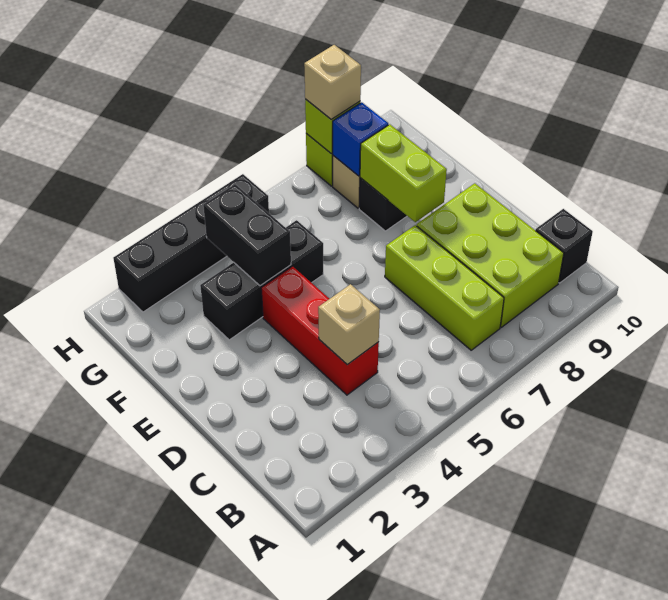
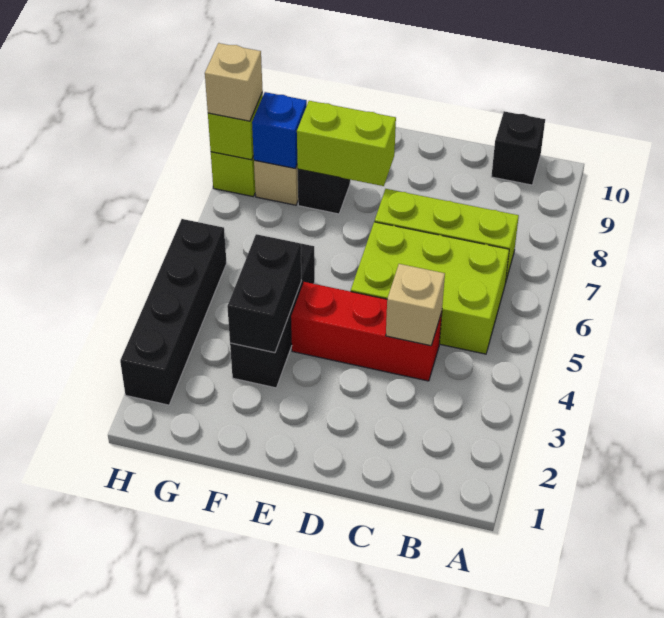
lime brick B8:D9 level 1 -> lime brick B5:D6 level 1
black brick F4:G4 level 2 -> black brick F3:F4 level 2

